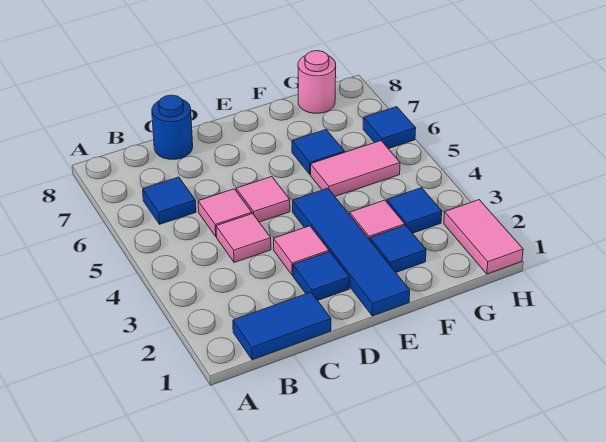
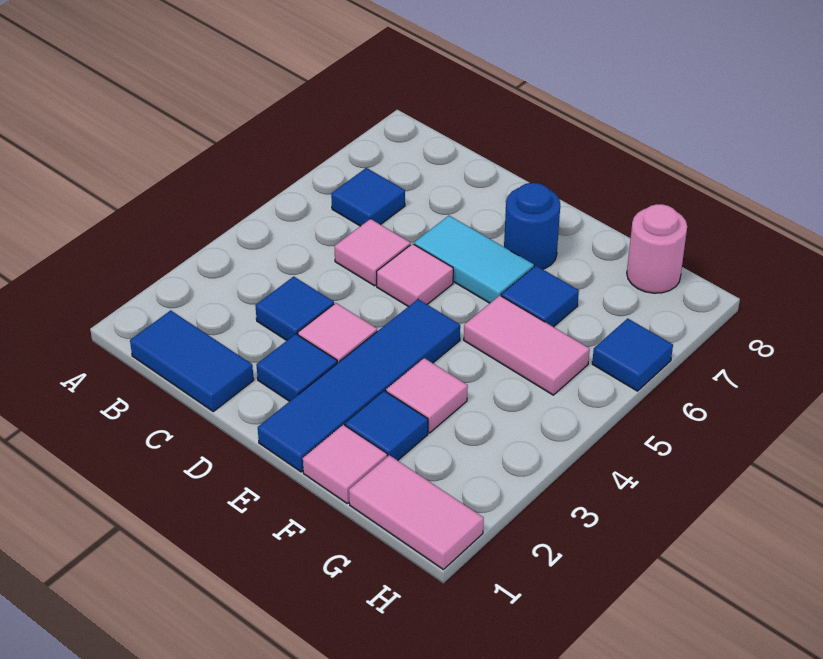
pink tile C4 level 1 -> pink tile F1 level 1
blue round brick C8 level 1 -> blue round brick E7 level 1
none -> cyan tile D6:E6 level 1
blue tile G3 level 1 -> blue tile C3 level 1
pink tile H1:H2 level 1 -> pink tile G1:H1 level 1

